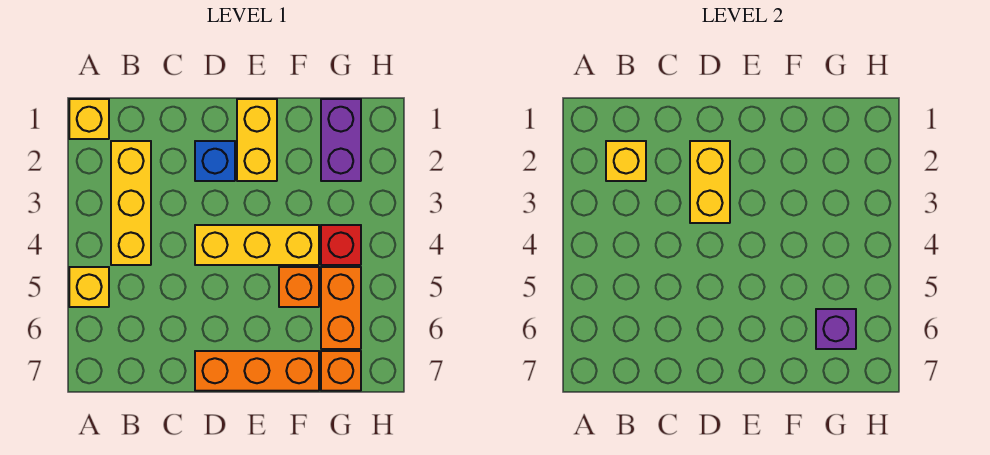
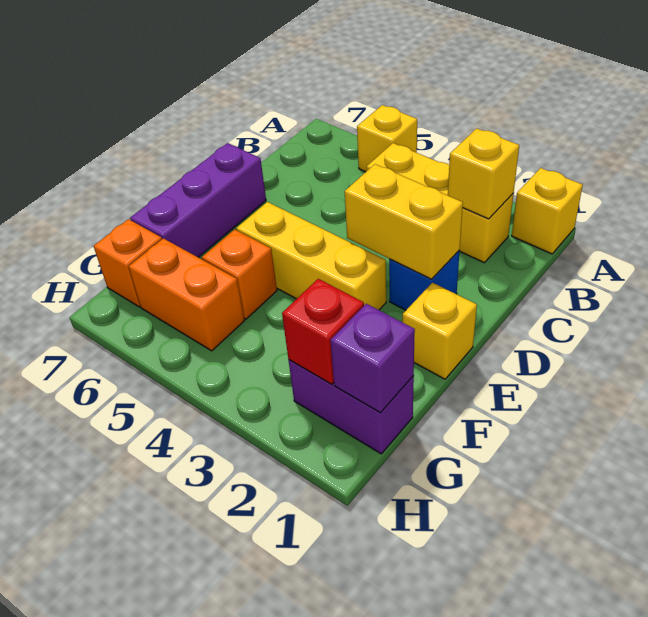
yellow brick D4:F4 level 1 -> yellow brick E3:E5 level 1
orange brick D7:F7 level 1 -> purple brick D7:F7 level 1
yellow brick E1:E2 level 1 -> yellow brick E1 level 1
red brick G4 level 1 -> red brick G2 level 2
purple brick G6 level 2 -> purple brick G1 level 2

